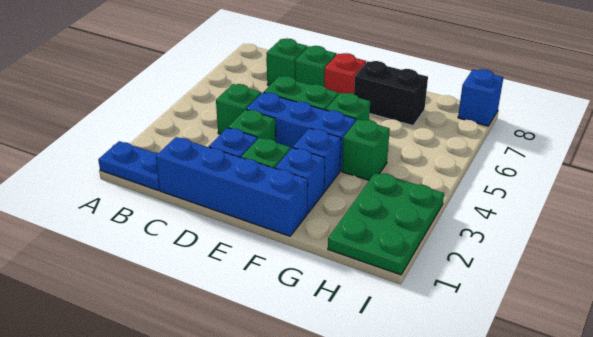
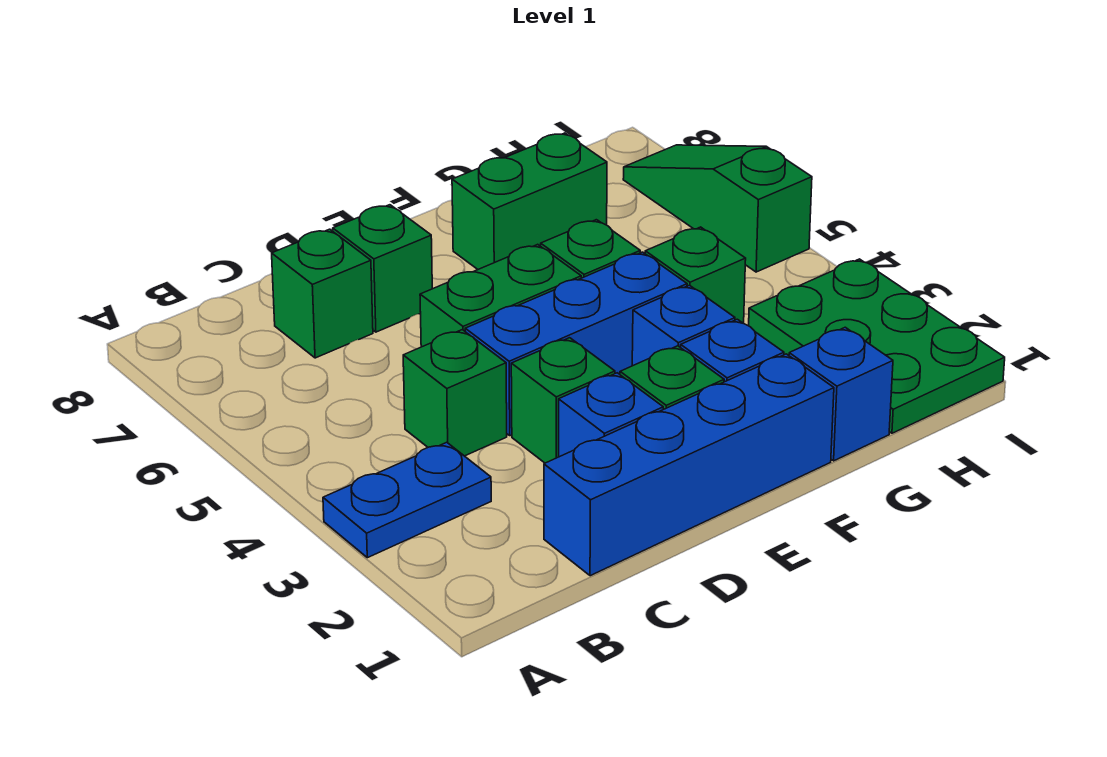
blue plate A1:B1 level 1 -> blue plate A3:B3 level 1
red brick E7 level 1 -> none
black brick F7:G7 level 1 -> green brick F7:G7 level 1
none -> green slope I5:I7 level 1 top 5
blue brick I8 level 1 -> blue brick G1 level 1

